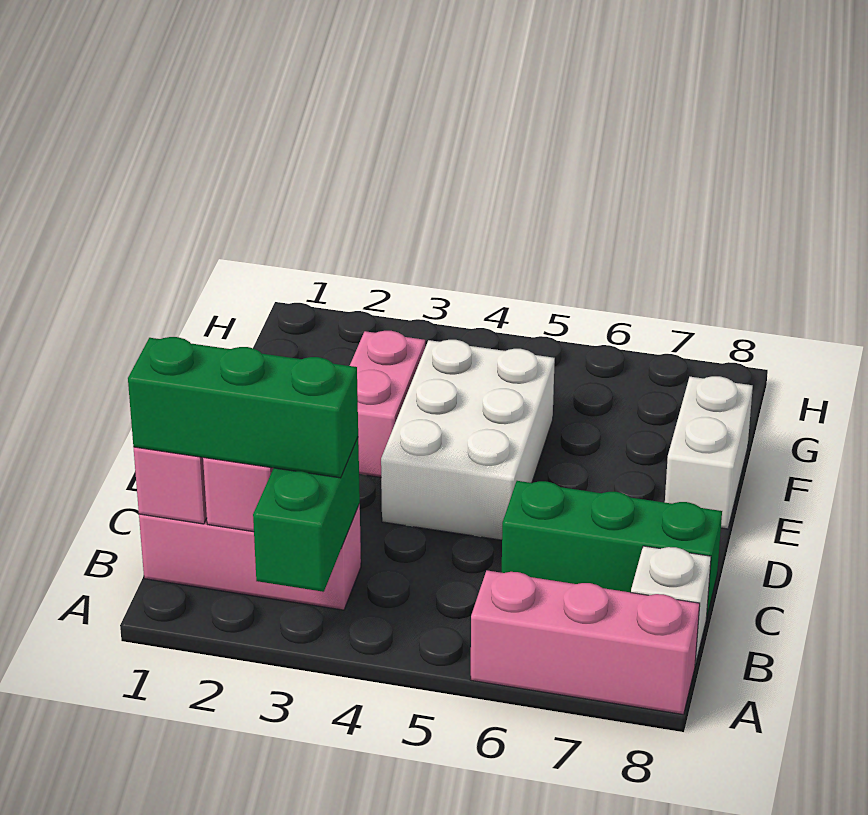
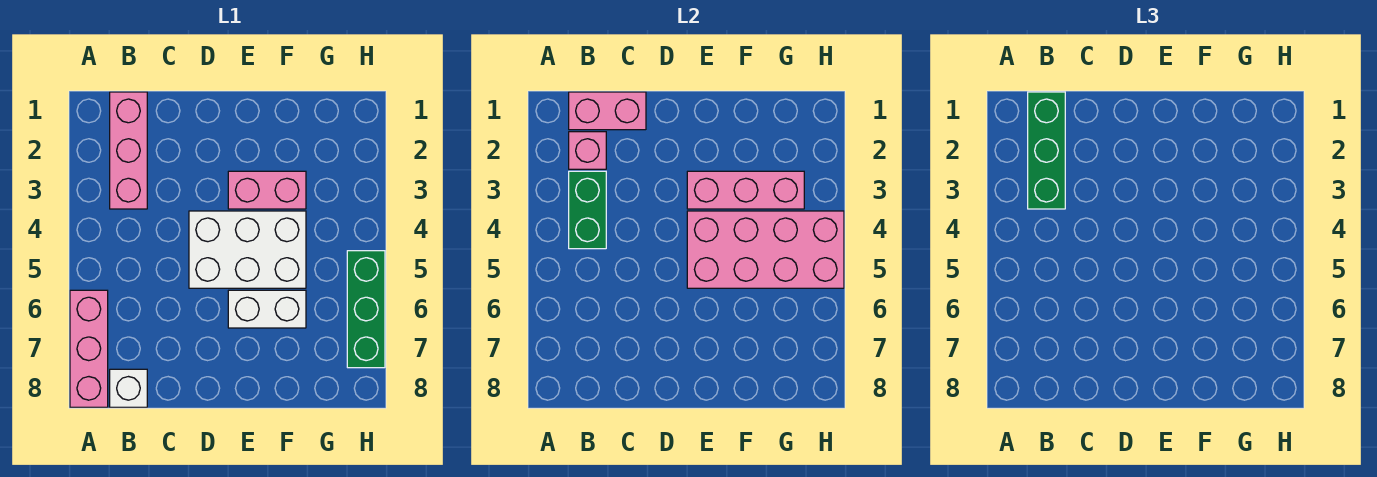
green brick A3:B3 level 2 -> green brick B3:B4 level 2
green brick C6:C8 level 1 -> green brick H5:H7 level 1
none -> pink brick E3:G3 level 2
none -> pink brick E4:H5 level 2
white brick E8:F8 level 1 -> white brick E6:F6 level 1

